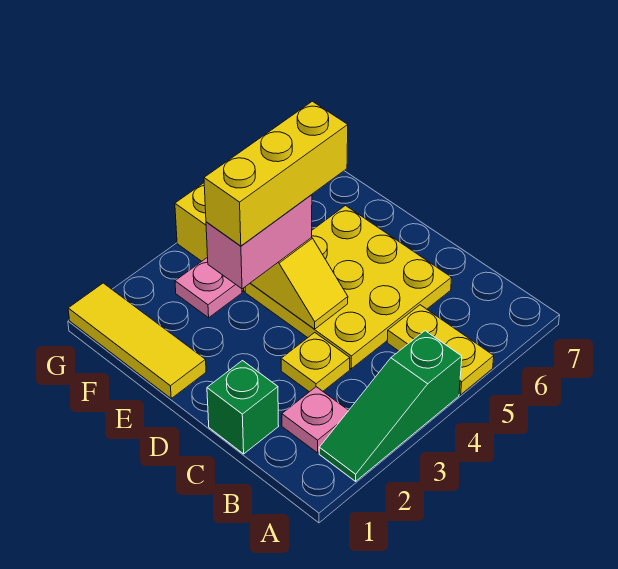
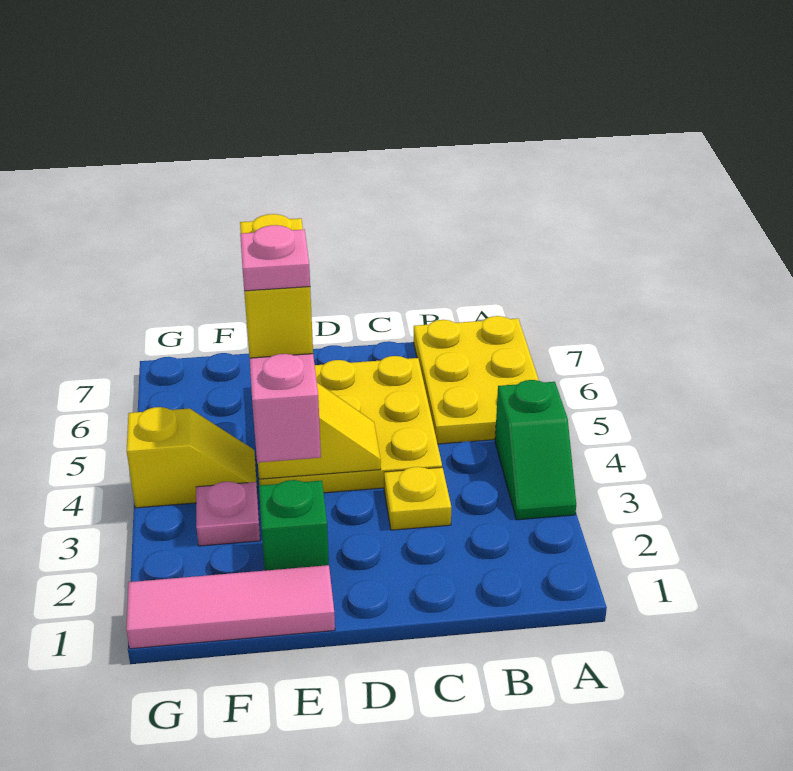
green slope A2:A4 level 1 top 4 -> green slope A3:A4 level 1 top 4
yellow plate A5:B5 level 1 -> yellow plate A5:B7 level 1
pink plate B2 level 1 -> pink plate E4 level 5
green brick C1 level 1 -> green brick E2 level 1
yellow tile E1:G1 level 1 -> pink tile E1:G1 level 1
yellow brick E3:E5 level 4 -> yellow brick E4:E5 level 4

